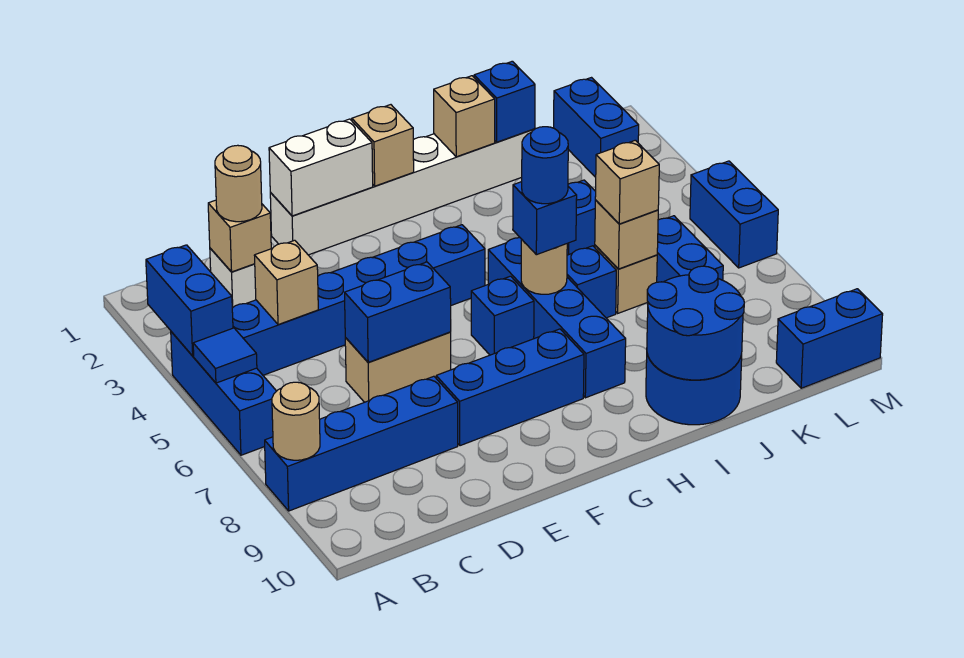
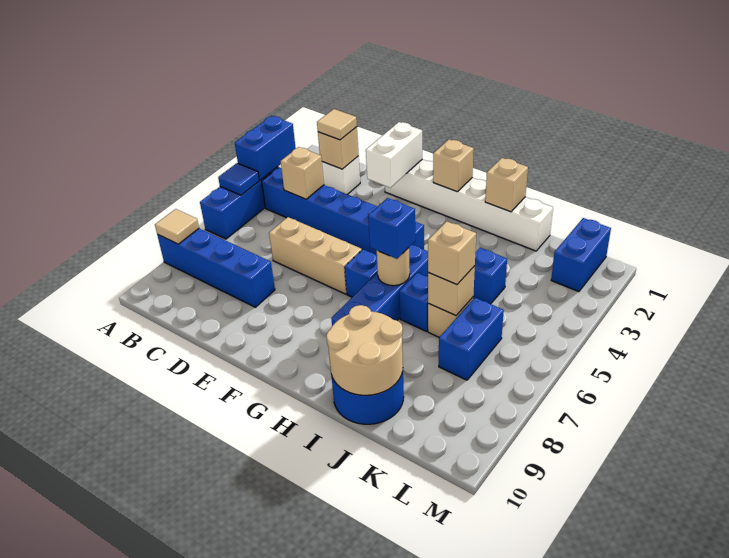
tan round brick A8 level 2 -> tan tile A8 level 2
tan round brick C2 level 3 -> tan tile C2 level 3
tan brick D6:E6 level 1 -> tan brick D6:F6 level 1
blue brick D6:E6 level 2 -> none
white brick E1:F1 level 2 -> white brick E1:E2 level 2
blue brick E8:G8 level 1 -> none
blue round brick H6 level 4 -> none
blue round brick I9:J10 level 2 -> tan round brick I9:J10 level 2
blue brick J1 level 2 -> none
blue brick L10:M10 level 1 -> none
blue brick M5:M6 level 1 -> none

